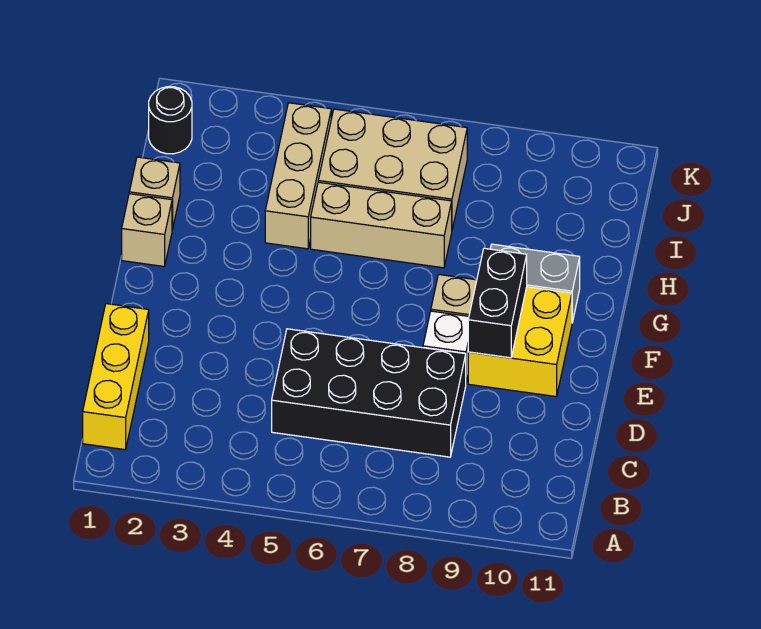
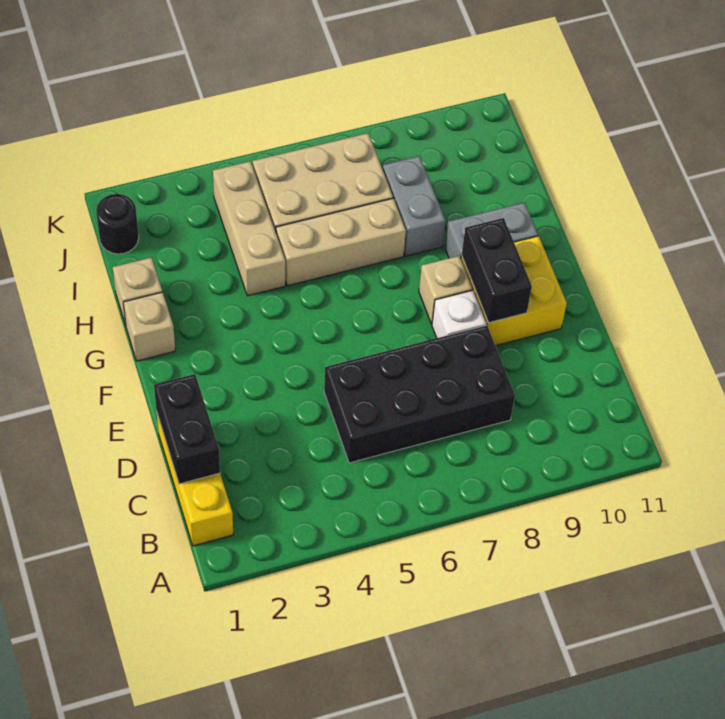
none -> black brick C1:D1 level 2
none -> grey brick H8:I8 level 1

